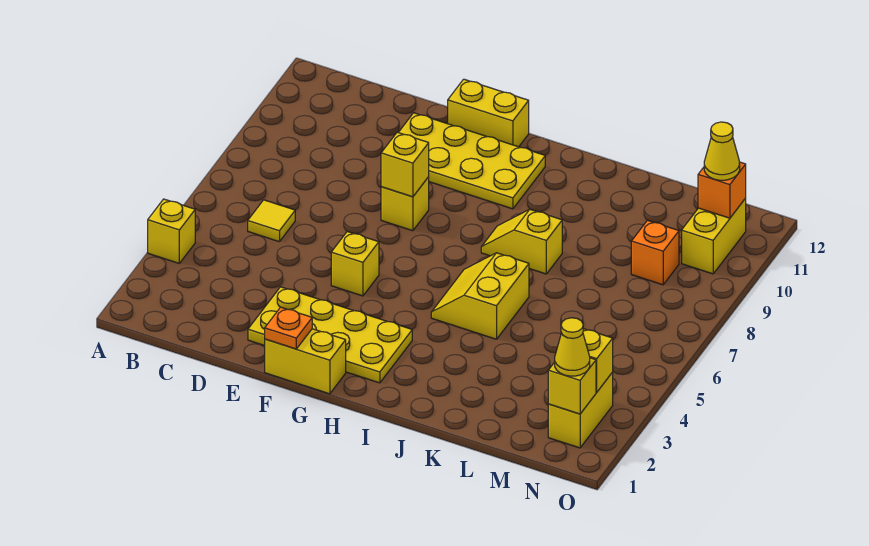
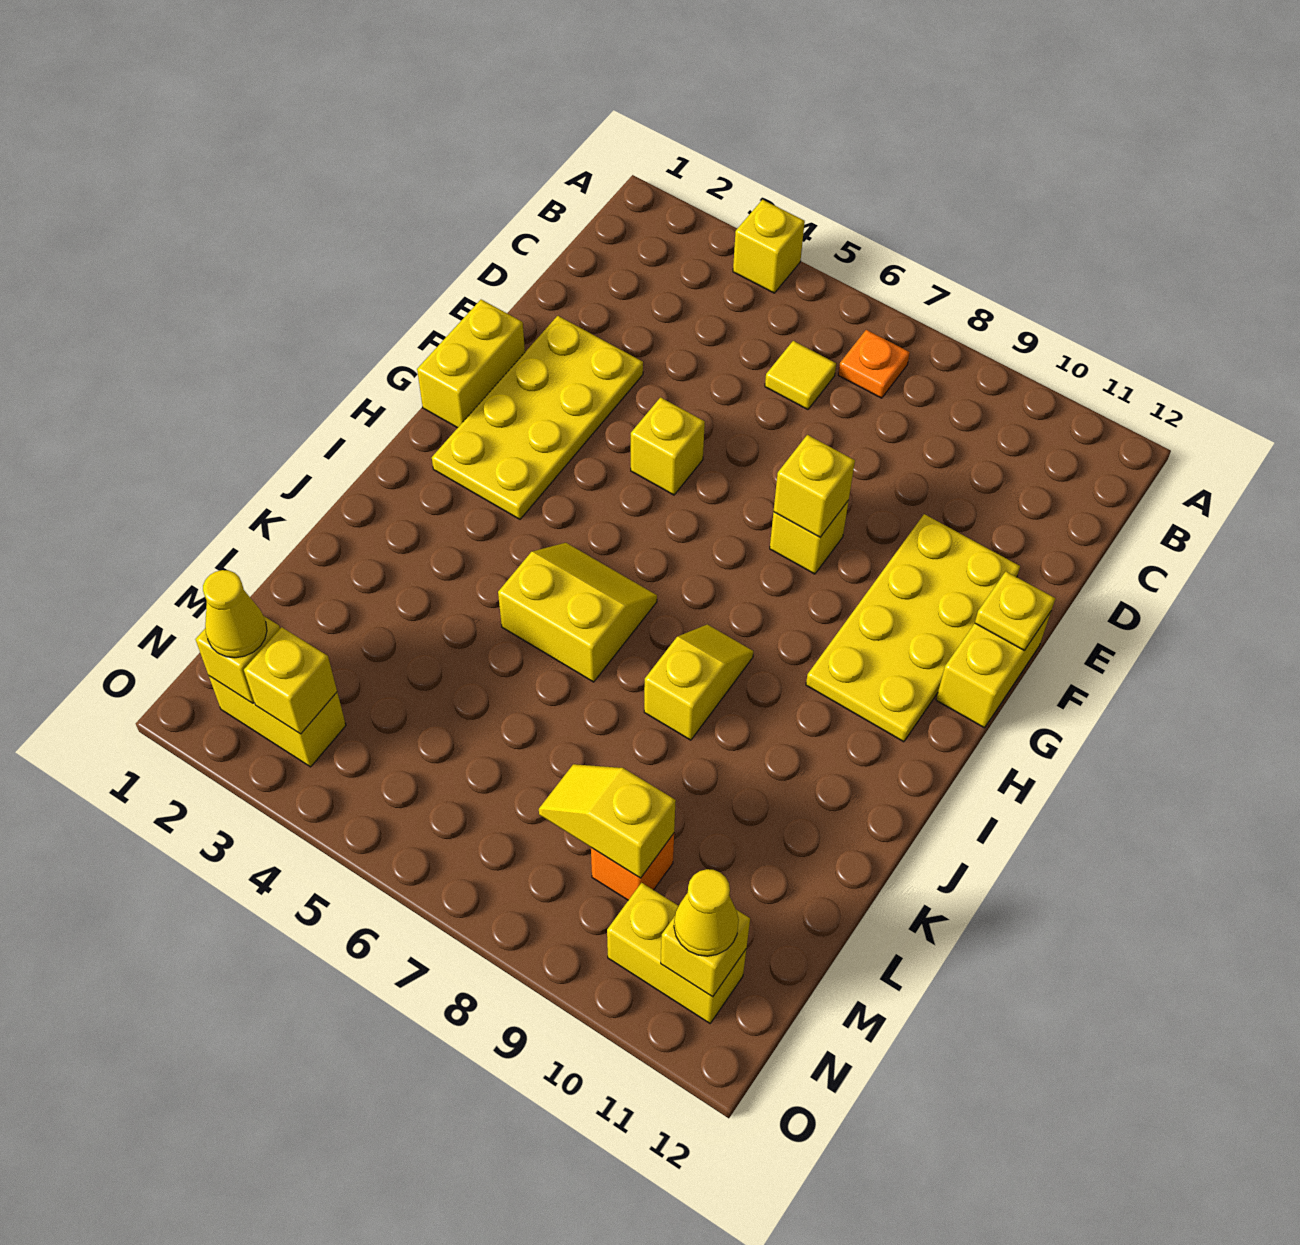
orange plate F1 level 2 -> orange plate B7 level 1
none -> yellow plate F12 level 2
none -> yellow slope M8:M9 level 2 top 9
orange brick N11 level 2 -> yellow brick N11 level 2

